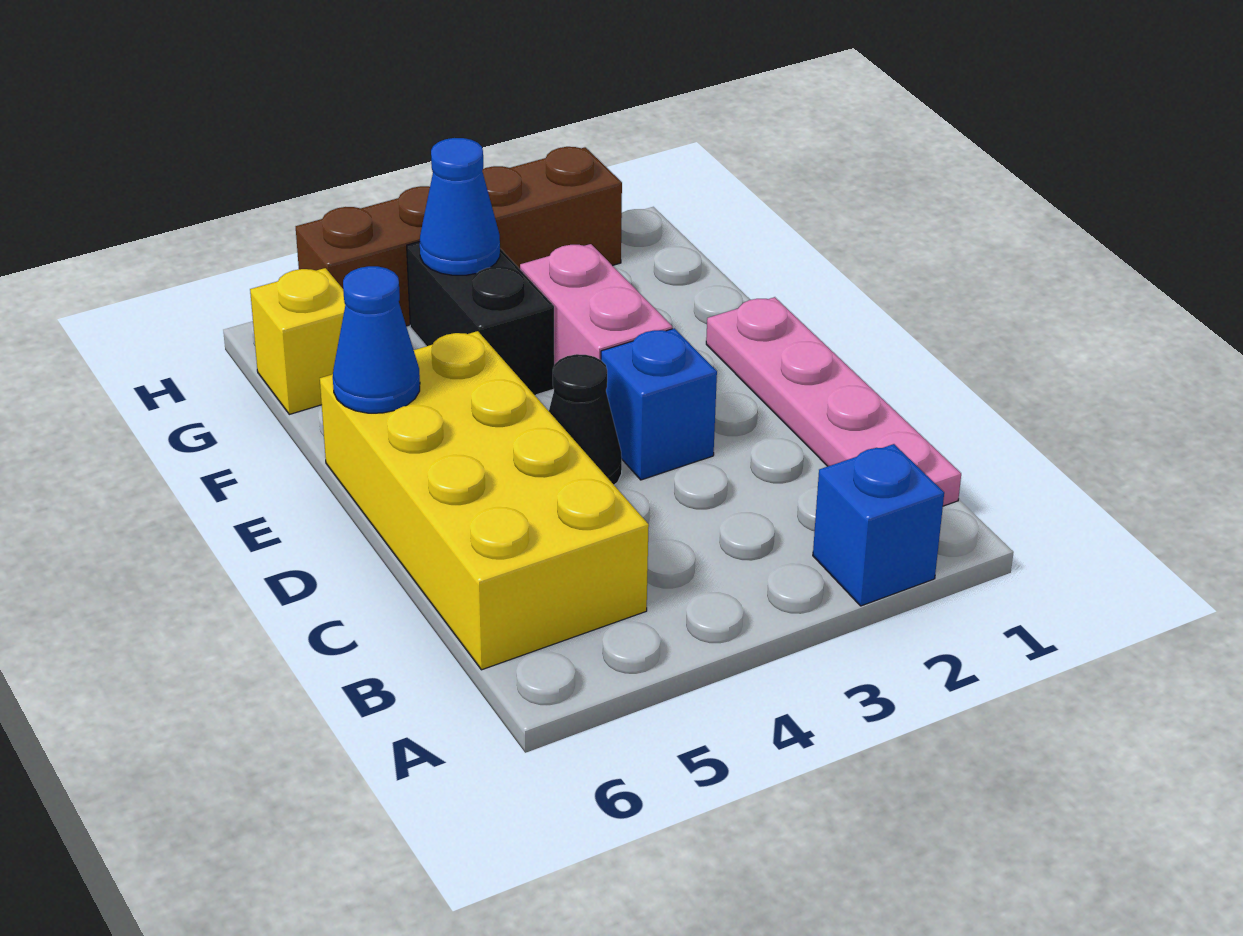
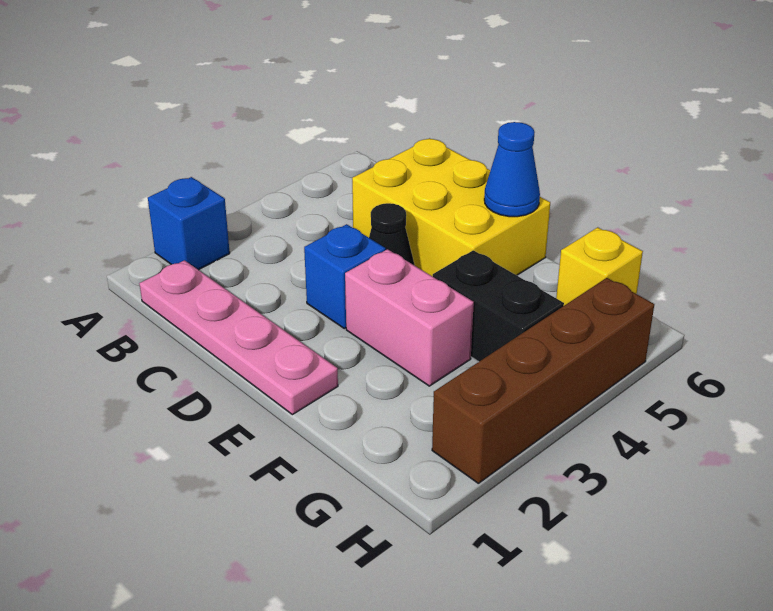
yellow brick B5:E6 level 1 -> yellow brick C5:E6 level 1
blue cone G4 level 2 -> none

